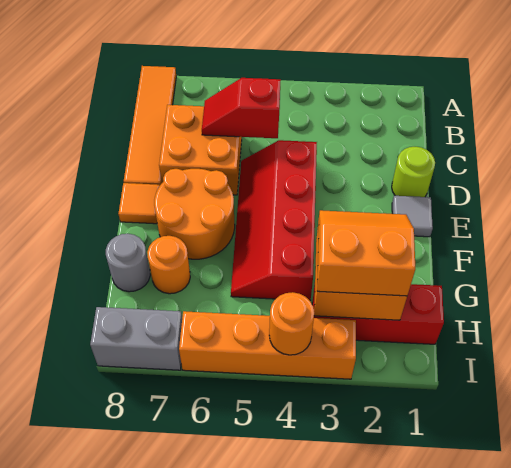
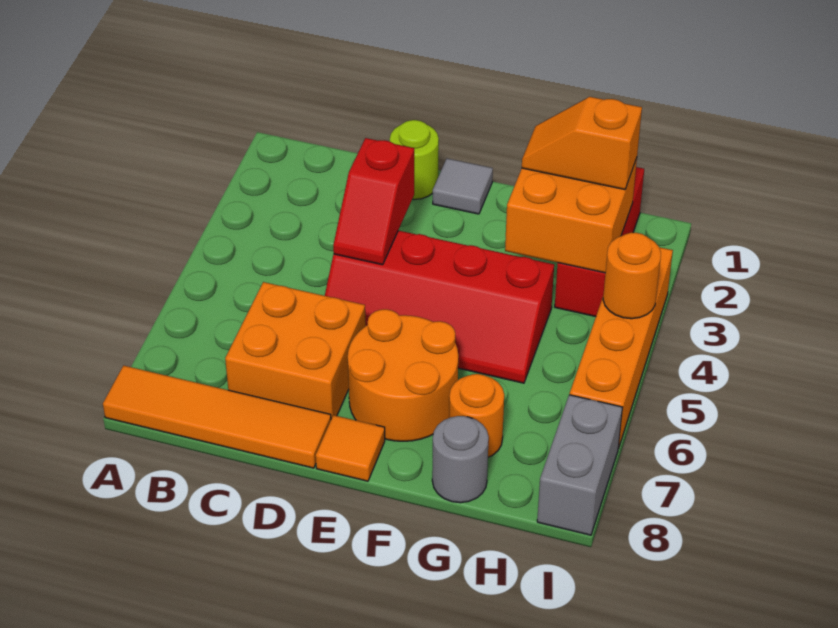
red slope C5:C6 level 2 top 5 -> red slope D3:D4 level 2 top 3
orange slope G2:H3 level 3 top H -> orange slope G2:H2 level 3 top H

